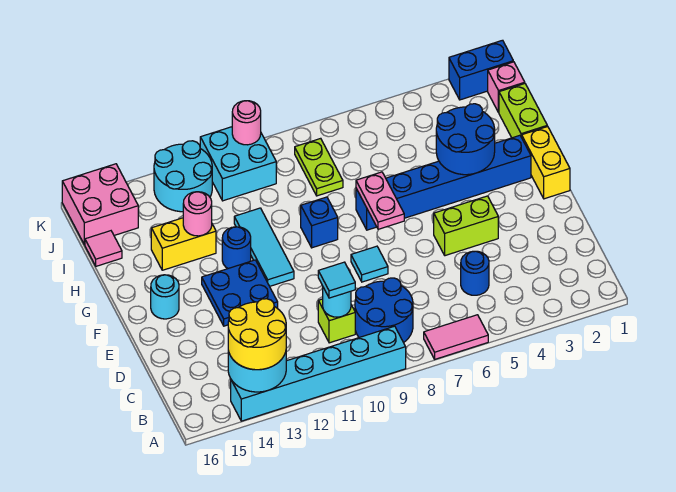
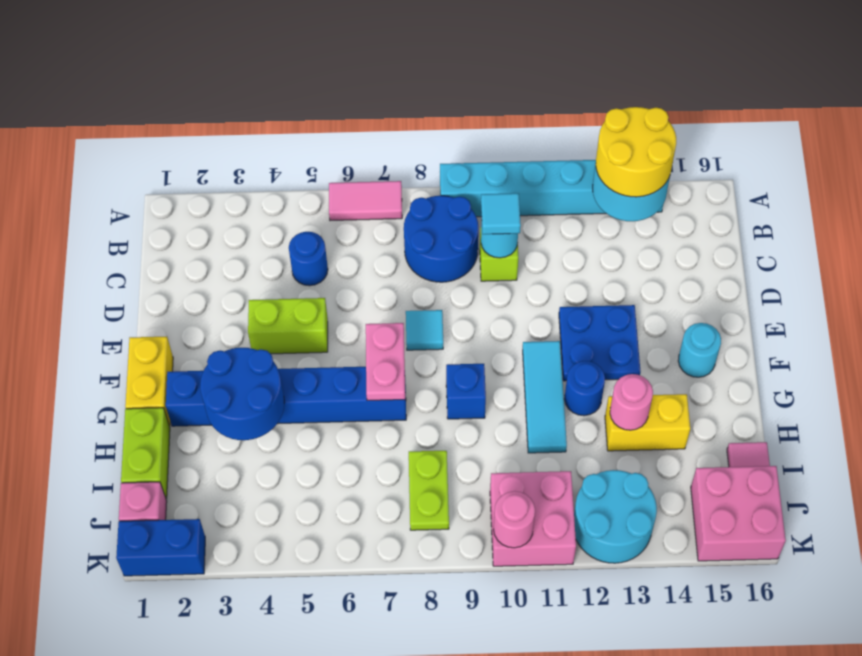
cyan brick J10:K11 level 1 -> pink brick J10:K11 level 1

